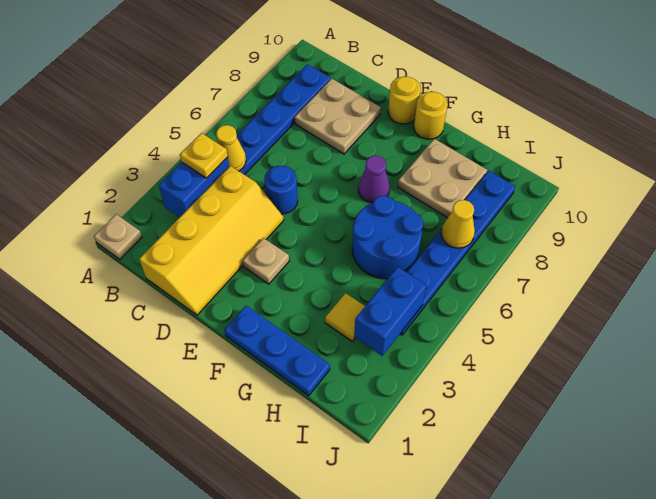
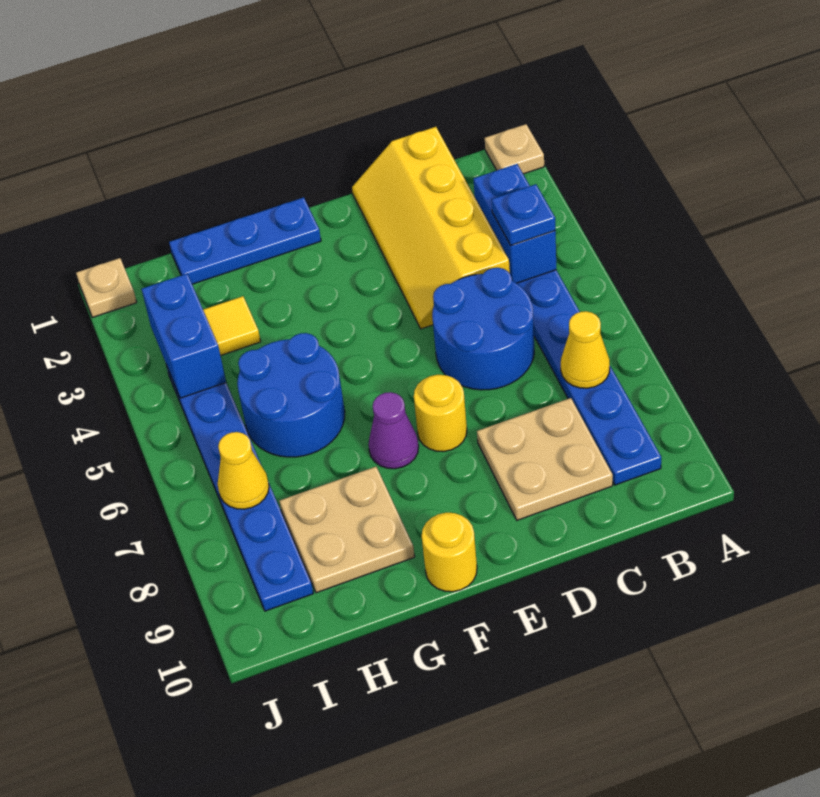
yellow plate B4 level 3 -> blue plate B4 level 3
yellow cone B5 level 2 -> yellow cone B7 level 2
blue round brick D5 level 1 -> blue round brick C5:D6 level 1
tan plate E3 level 1 -> tan plate J1 level 1
yellow round brick E10 level 1 -> yellow round brick E7 level 1

